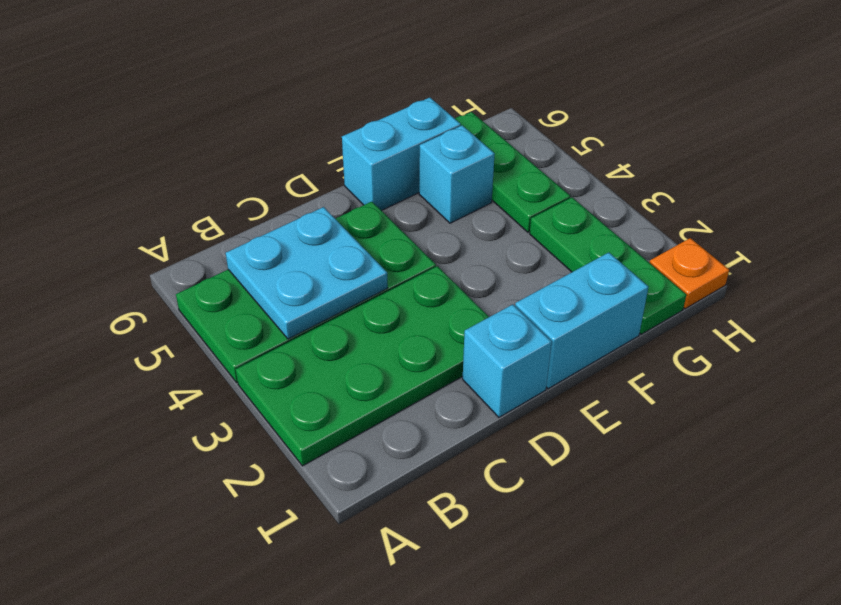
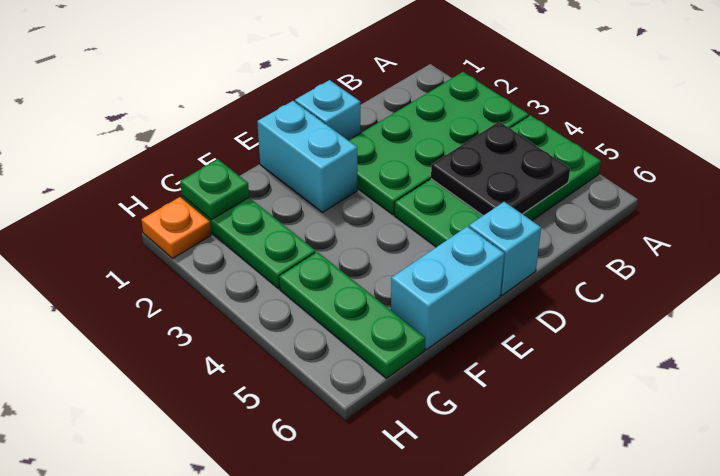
cyan plate B4:C5 level 2 -> black plate B4:C5 level 2
cyan brick E1:F1 level 1 -> cyan brick E1:E2 level 1
cyan brick F5 level 1 -> cyan brick D6 level 1
none -> green plate G1 level 2

